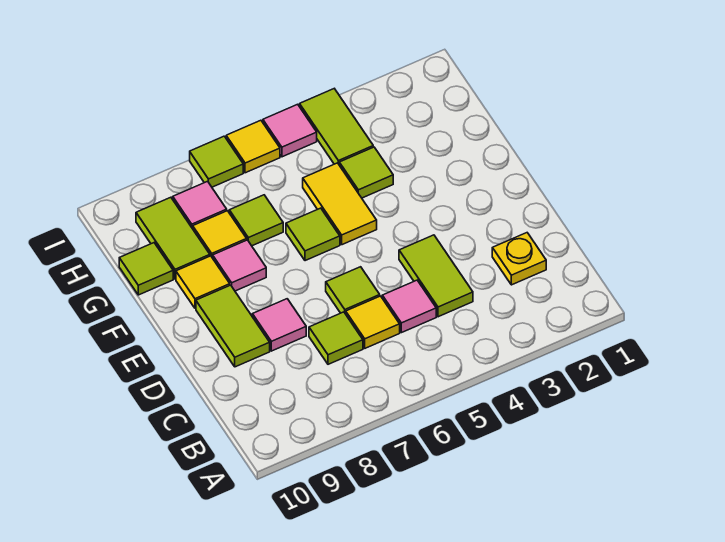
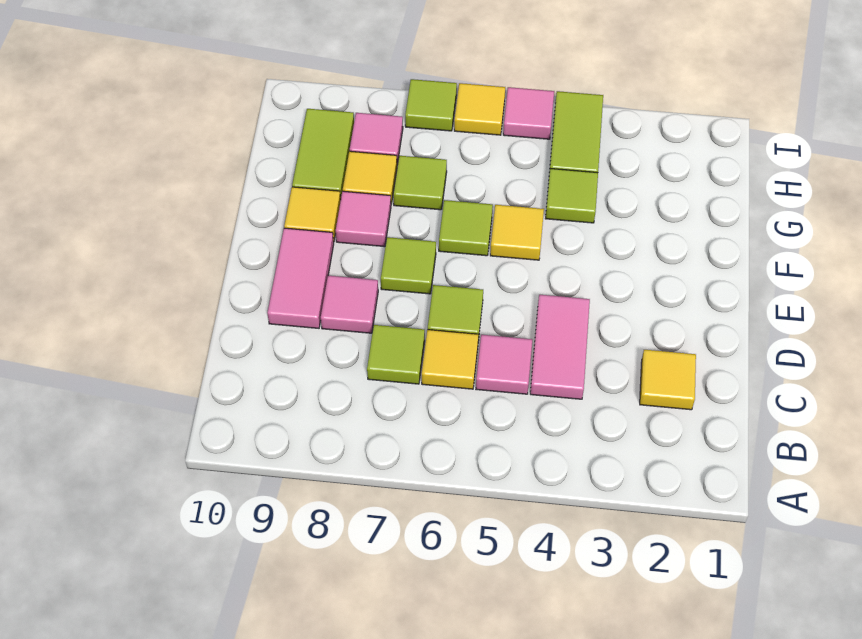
yellow plate C2 level 1 -> yellow tile C2 level 1
lime tile C4:D4 level 1 -> pink tile C4:D4 level 1
lime tile D9:E9 level 1 -> pink tile D9:E9 level 1
yellow tile F5:G5 level 1 -> yellow tile F5 level 1
lime tile G10 level 1 -> lime tile E7 level 1

